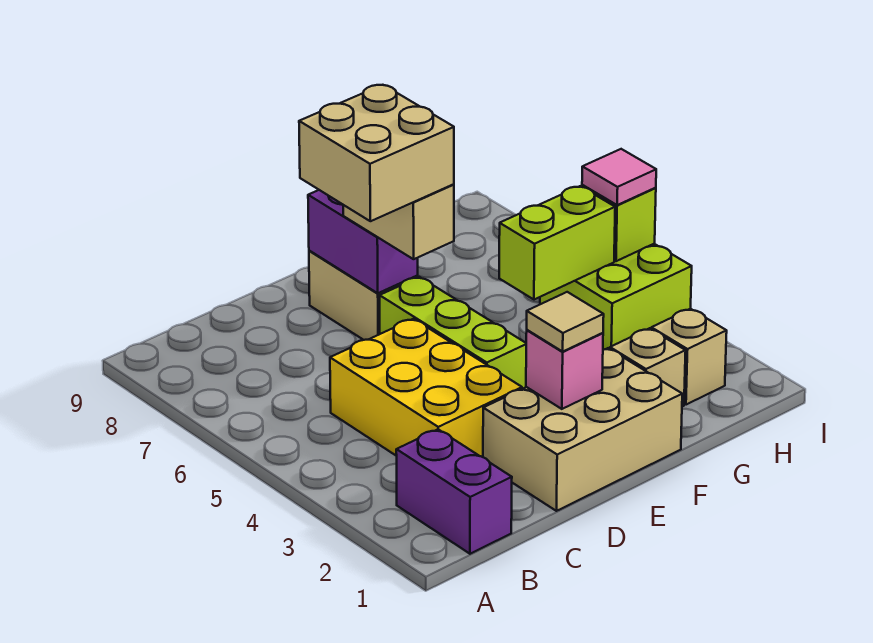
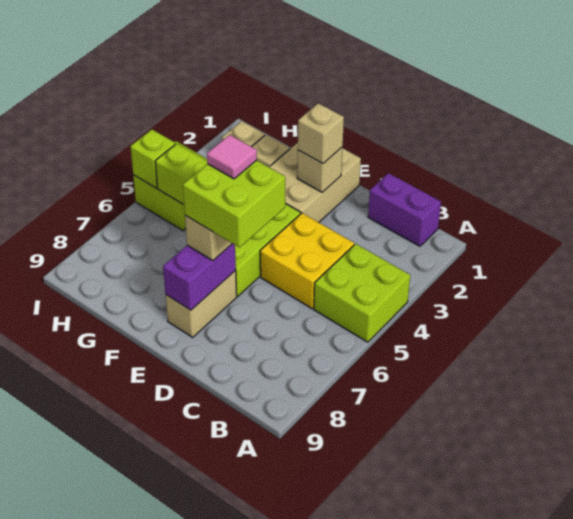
none -> lime brick A4:B5 level 1
purple brick B1:B2 level 1 -> purple brick B1:C1 level 1
yellow brick C3:D5 level 1 -> yellow brick C4:D5 level 1
tan brick D1:F2 level 1 -> tan brick E1:F3 level 1
tan brick D6:E7 level 4 -> lime brick D6:E7 level 4
pink brick E2 level 2 -> tan brick E2 level 2
tan tile E2 level 3 -> tan brick E2 level 3
pink tile I5 level 3 -> pink tile E6 level 5

